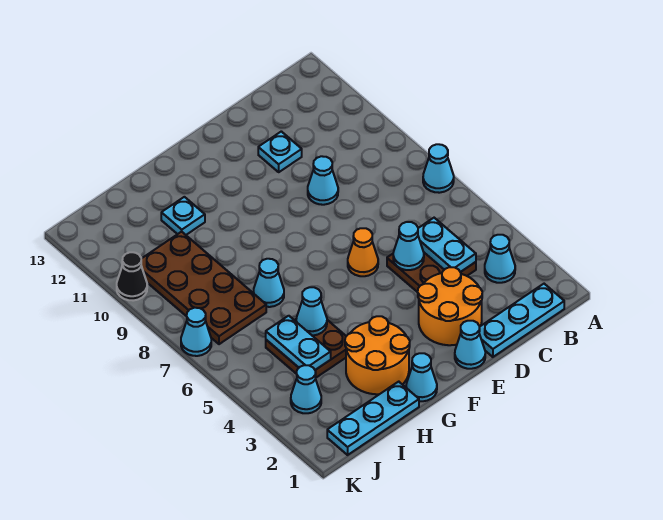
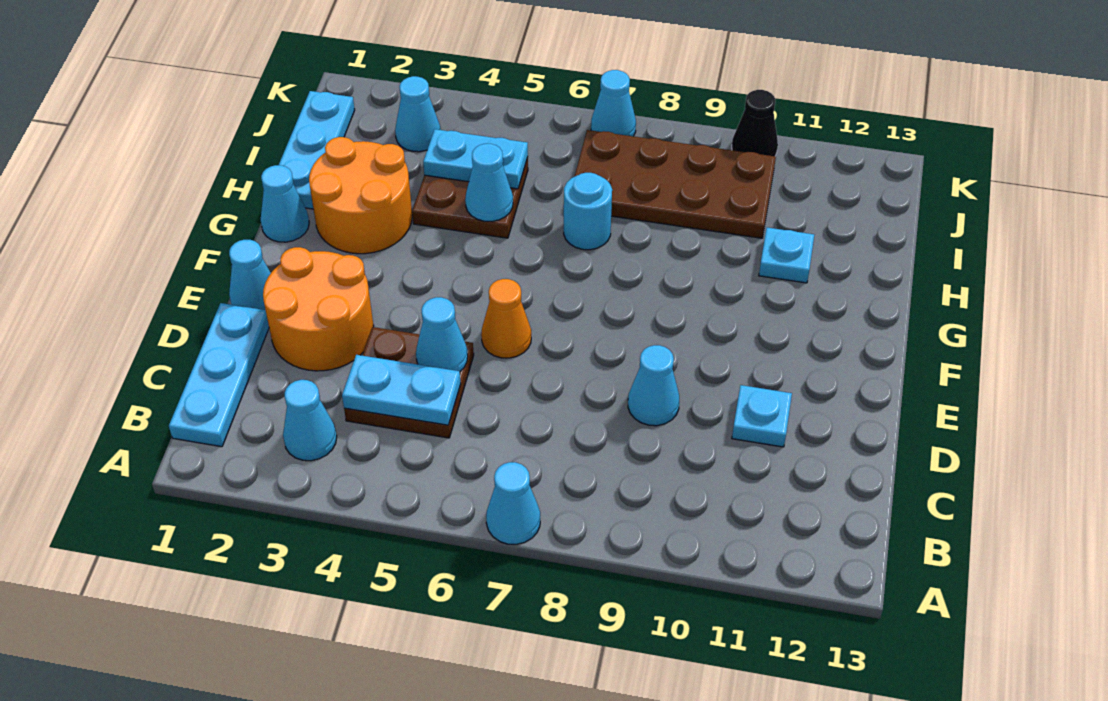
cyan cone H7 level 1 -> cyan round brick H7 level 1

